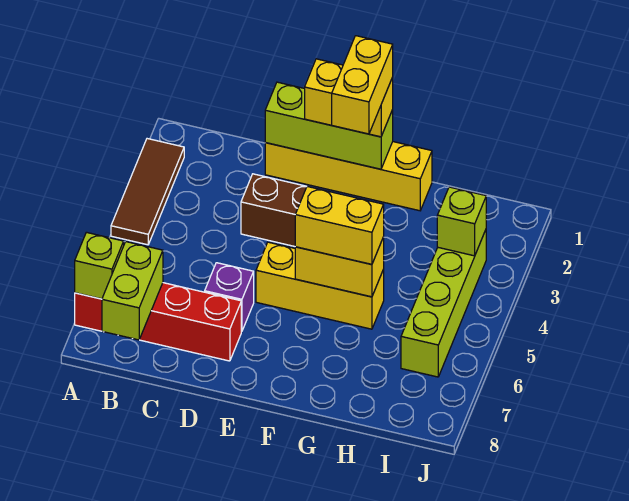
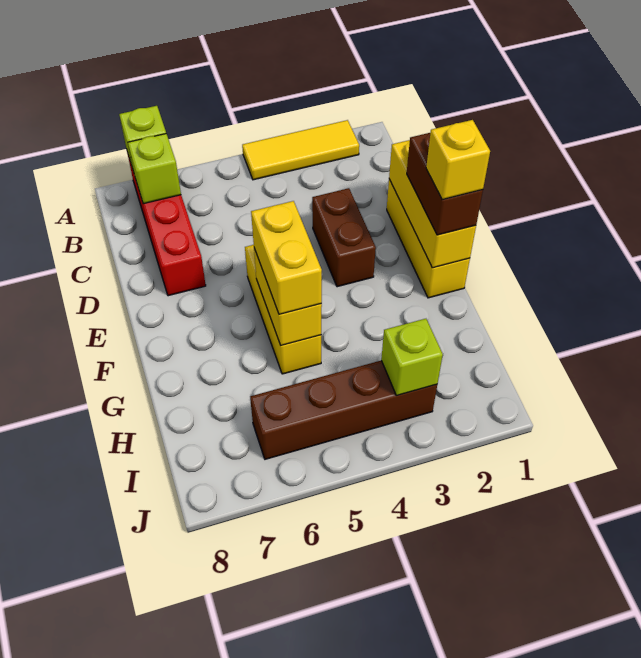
brown tile A2:A4 level 1 -> yellow tile A2:A4 level 1
lime brick B7:B8 level 2 -> lime brick B7 level 2
yellow brick D1:G1 level 1 -> yellow brick D1:F1 level 1
lime brick D1:F1 level 2 -> yellow brick D1:F1 level 2
purple brick D6 level 1 -> none
yellow brick E1:F1 level 3 -> brown brick E1:F1 level 3
yellow brick F1:F2 level 4 -> yellow brick F1 level 4
lime brick I3:I6 level 1 -> brown brick I3:I6 level 1

